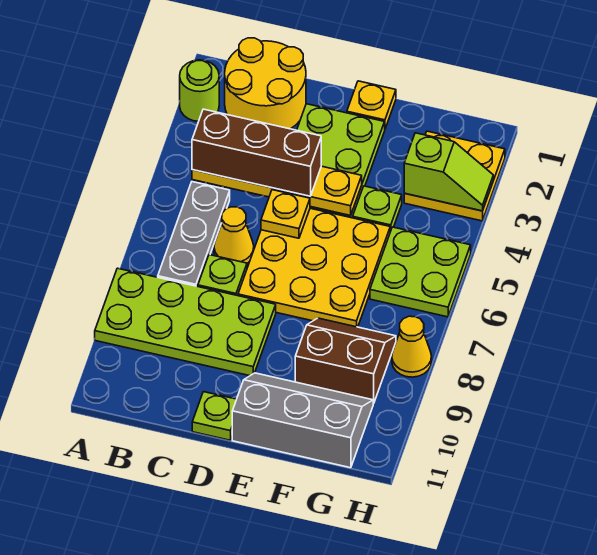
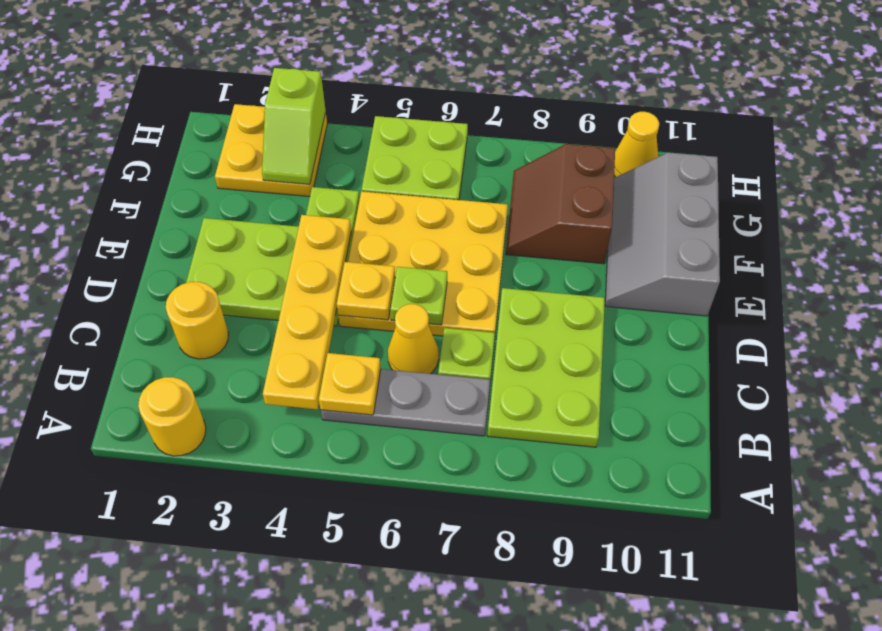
lime round brick A2 level 1 -> yellow round brick A2 level 1
lime plate A8:D9 level 1 -> lime plate B8:D9 level 1
yellow round brick B1:C2 level 1 -> yellow round brick C2 level 1
brown brick B4:D4 level 3 -> none
lime plate D11 level 1 -> lime plate D6 level 2
yellow plate E1 level 1 -> yellow plate B5 level 2
lime slope G3:H3 level 2 top G -> lime slope G3:H3 level 2 top H
yellow cone H8 level 1 -> yellow cone H10 level 1

